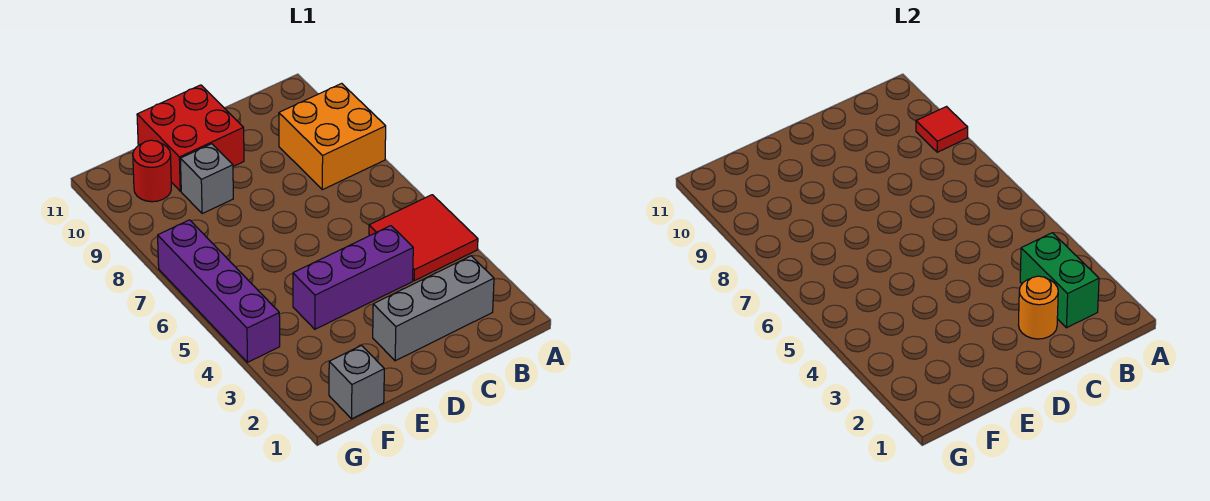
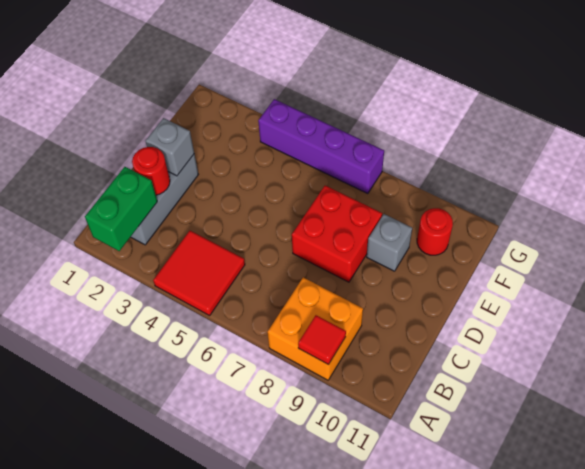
green brick B2:B3 level 2 -> green brick A2:B2 level 2
orange round brick C2 level 2 -> red round brick C2 level 2
purple brick C4:E4 level 1 -> none
red brick D10:E11 level 1 -> red brick D7:E8 level 1
grey brick F1 level 1 -> grey brick D2 level 2

